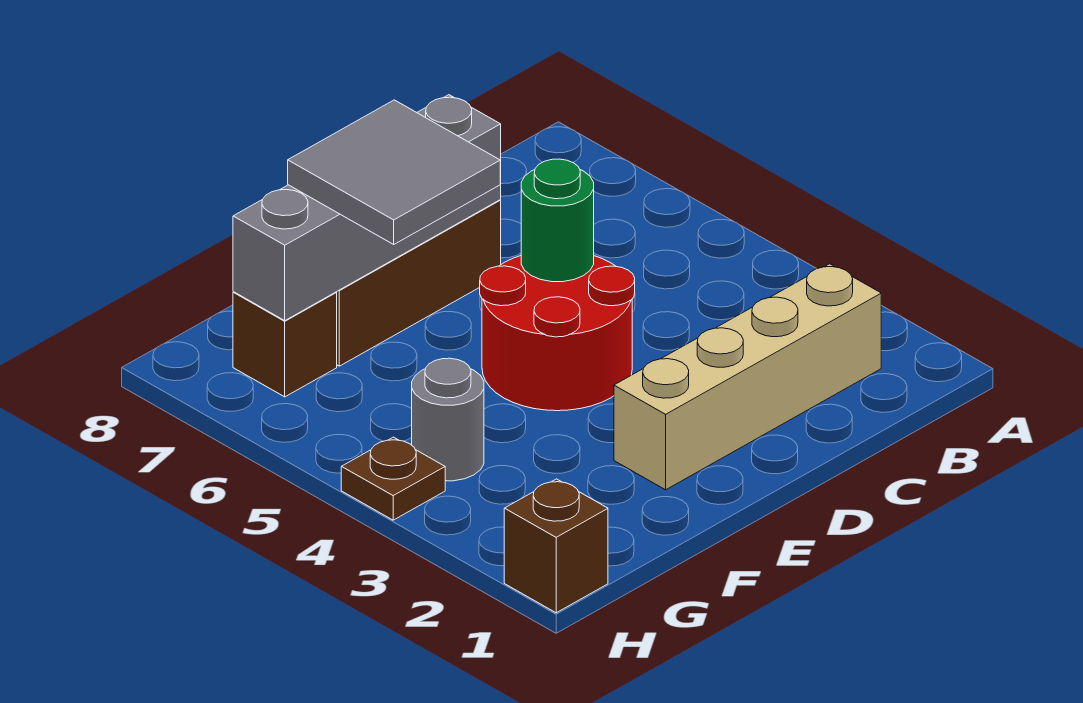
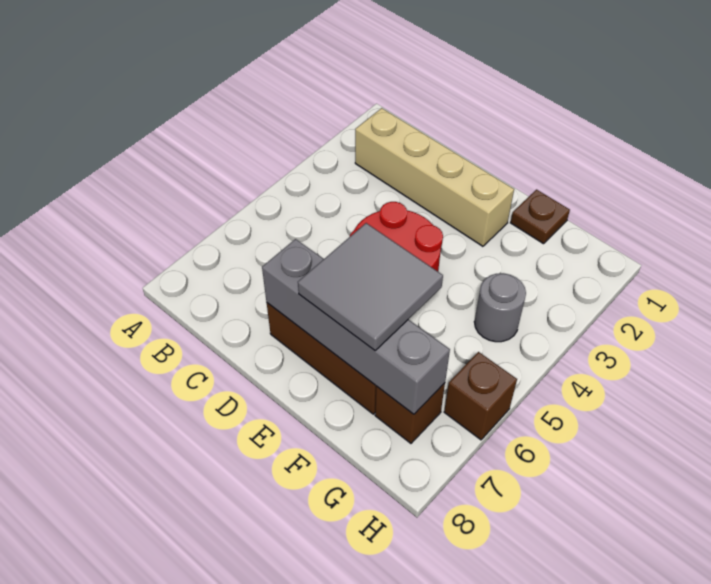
green round brick D5 level 2 -> none
brown brick H1 level 1 -> brown brick H6 level 1
brown plate H4 level 1 -> brown plate F1 level 1

